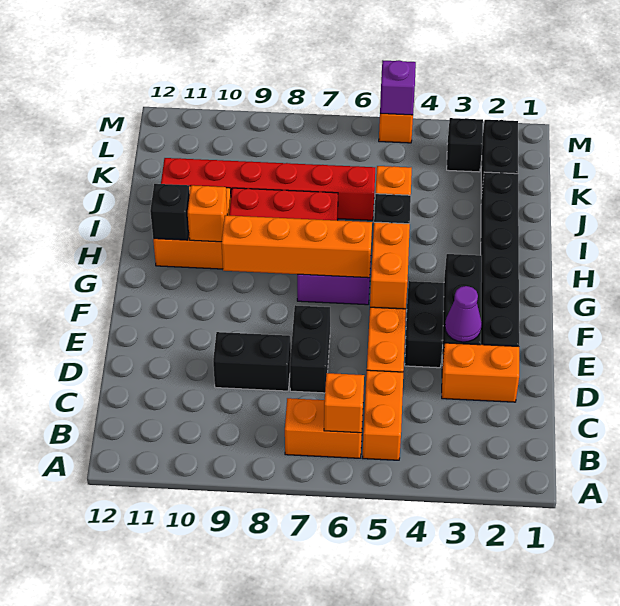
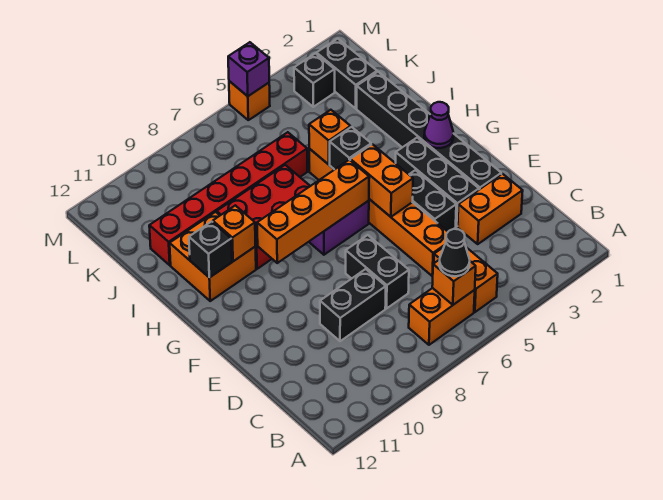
none -> black cone B6 level 3
purple cone E3 level 2 -> purple cone G2 level 2

